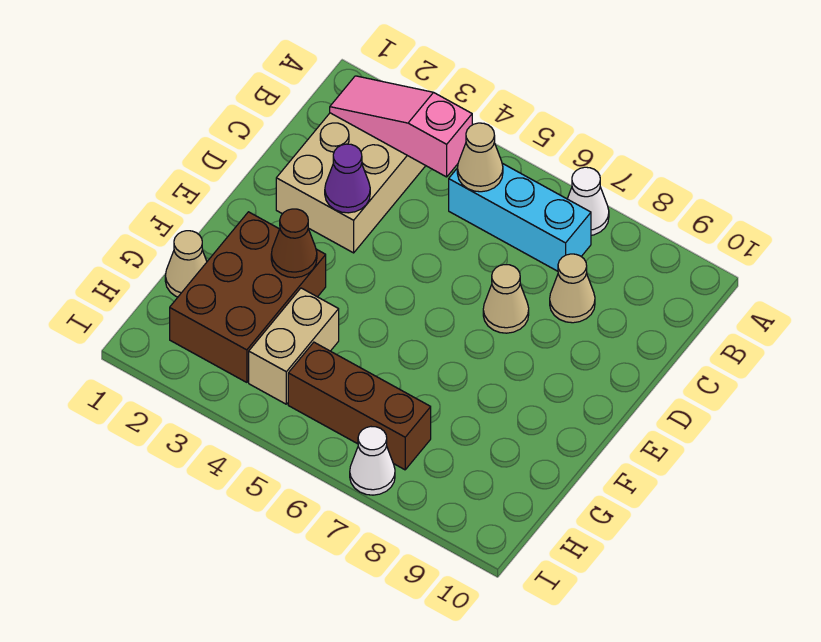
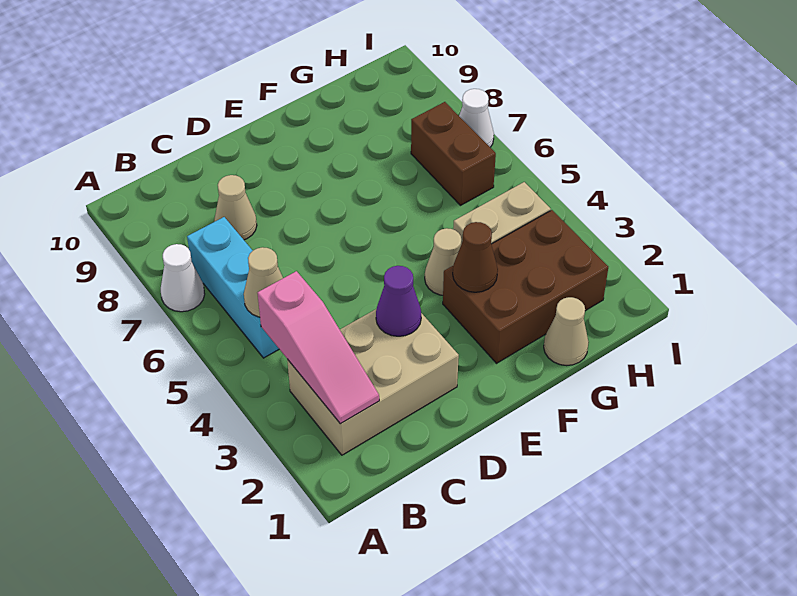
tan cone D7 level 1 -> tan cone F4 level 1
brown brick H5:H7 level 1 -> brown brick H6:H7 level 1

